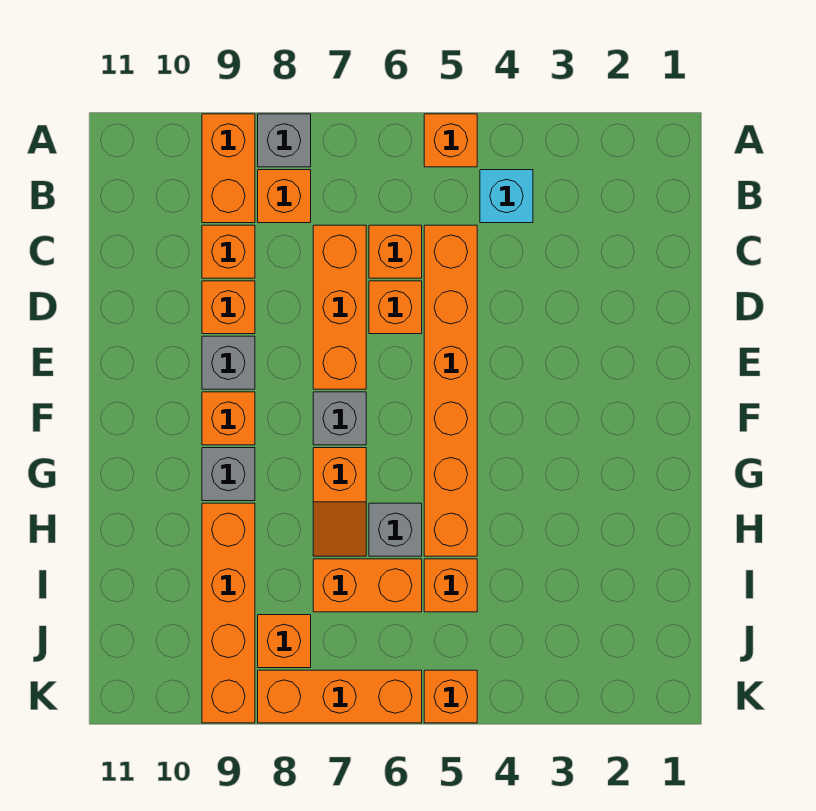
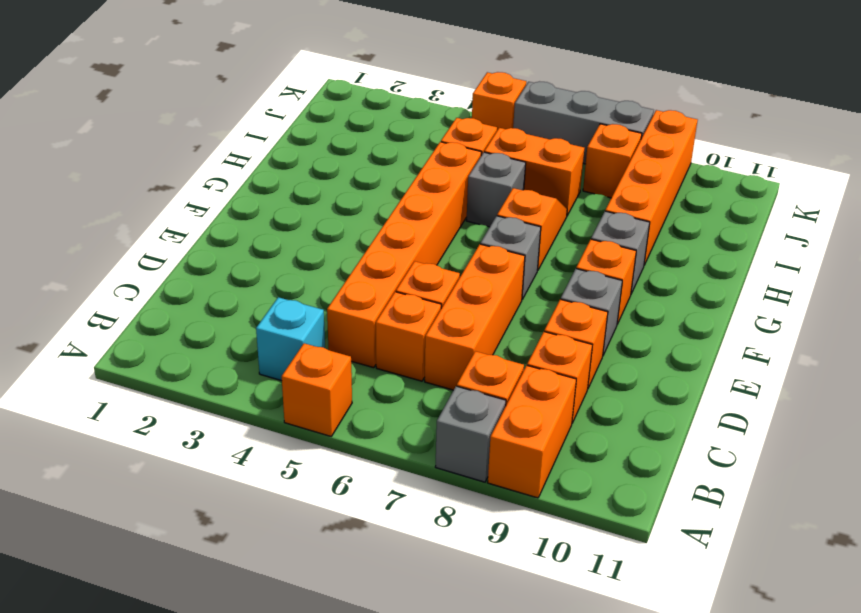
orange brick K6:K8 level 1 -> grey brick K6:K8 level 1

